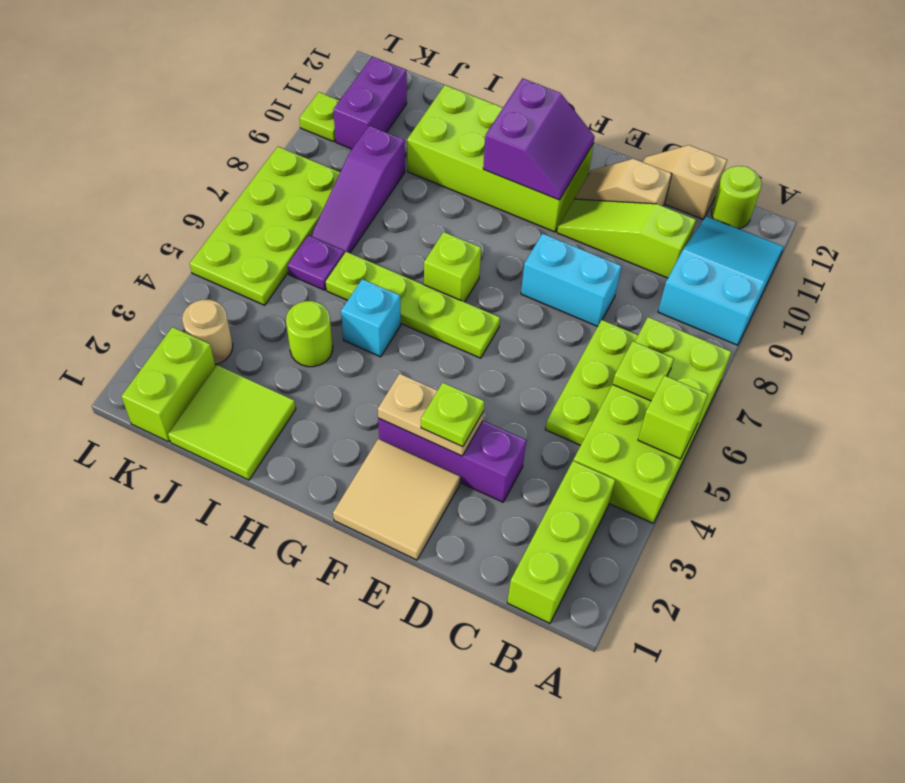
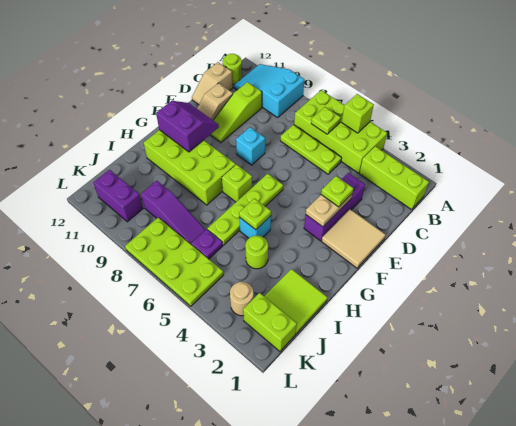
cyan brick D8:E8 level 1 -> cyan brick E8 level 1
lime brick F10:I11 level 1 -> lime brick G8:H11 level 1
lime plate L10 level 1 -> lime plate H5 level 2

